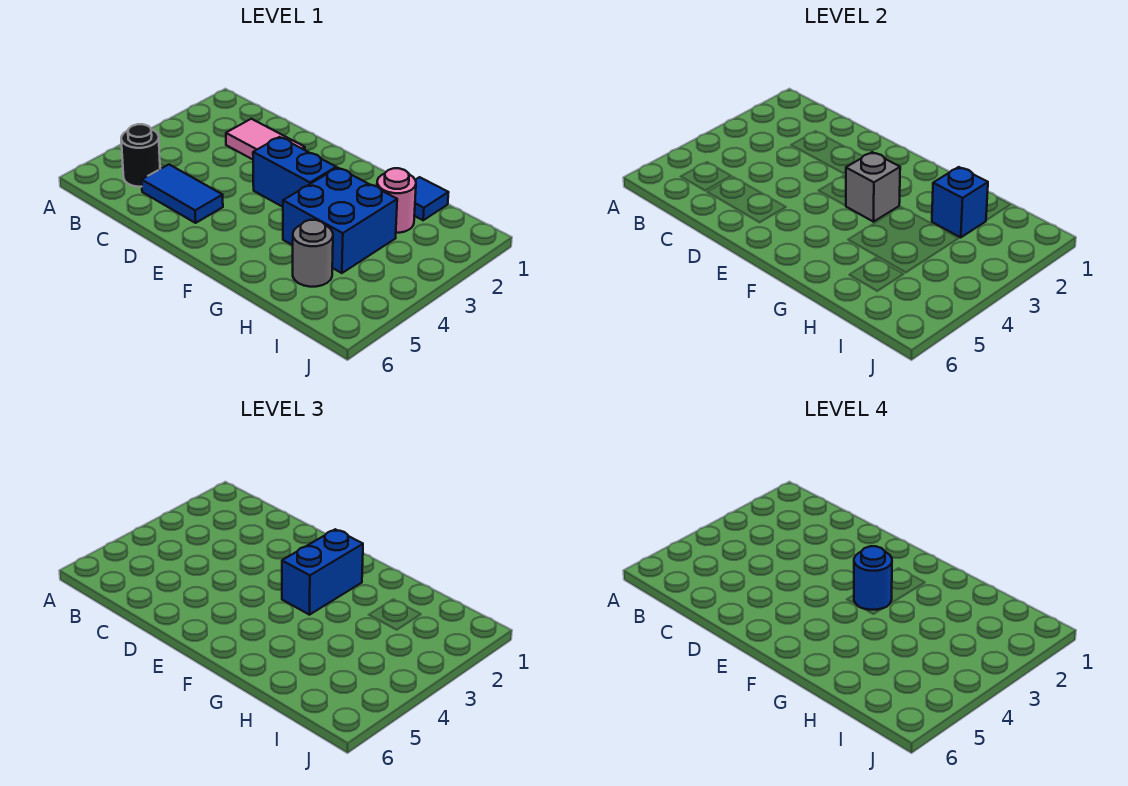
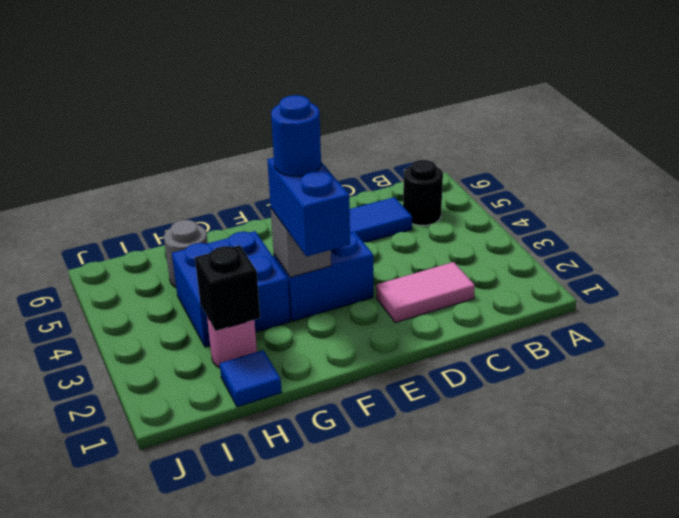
blue brick H2 level 2 -> black brick H2 level 2

